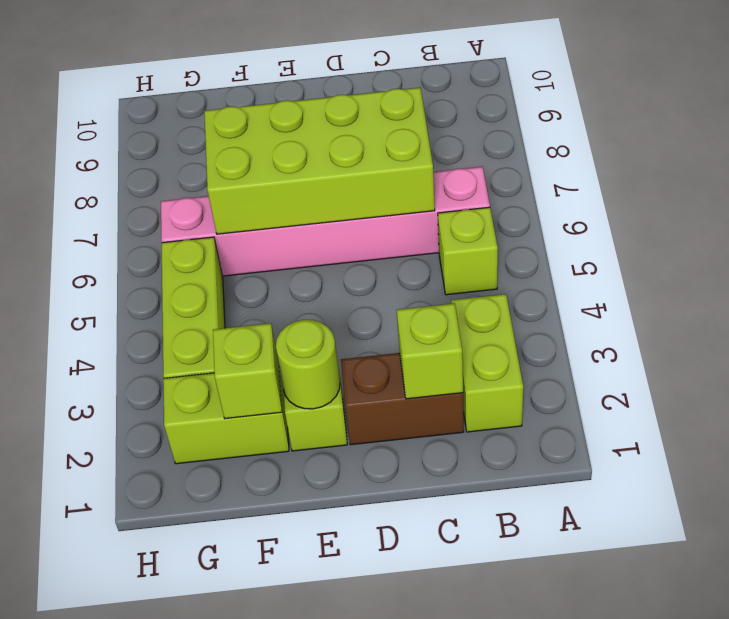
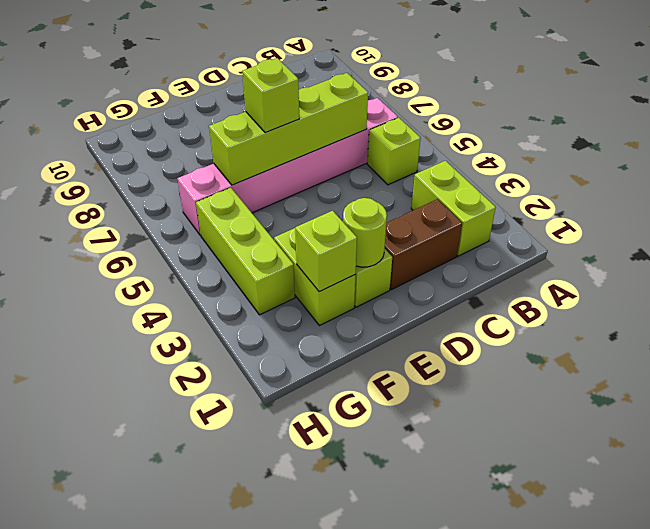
lime brick C2 level 2 -> lime brick E6 level 3
lime brick C6:F7 level 2 -> lime brick C6:F6 level 2
lime brick F2:G2 level 1 -> lime brick F2:F3 level 1

